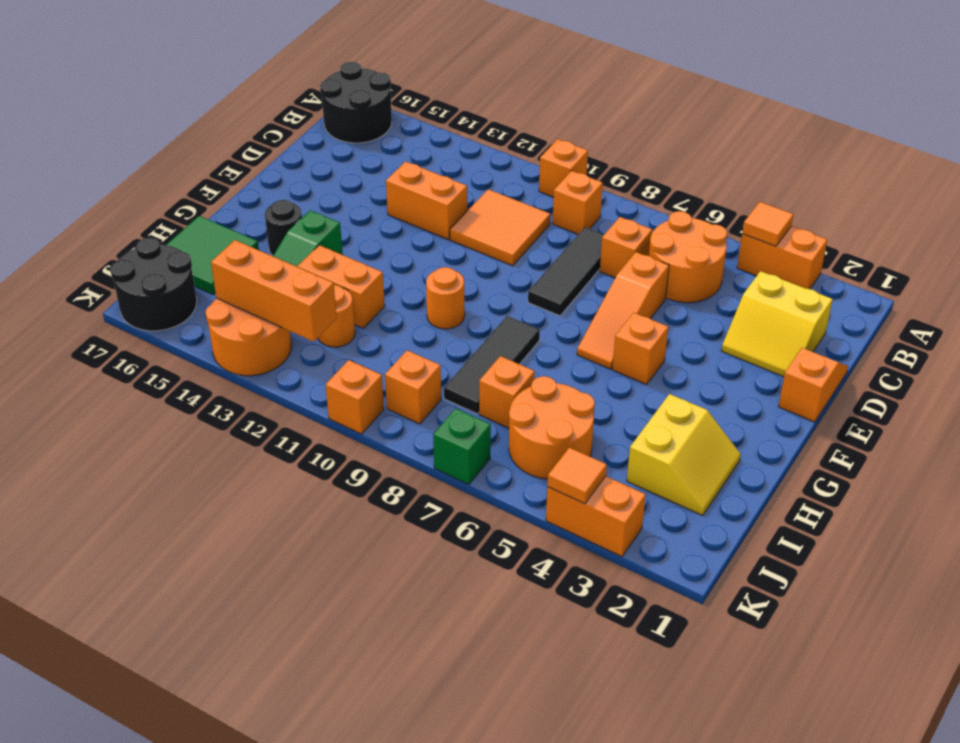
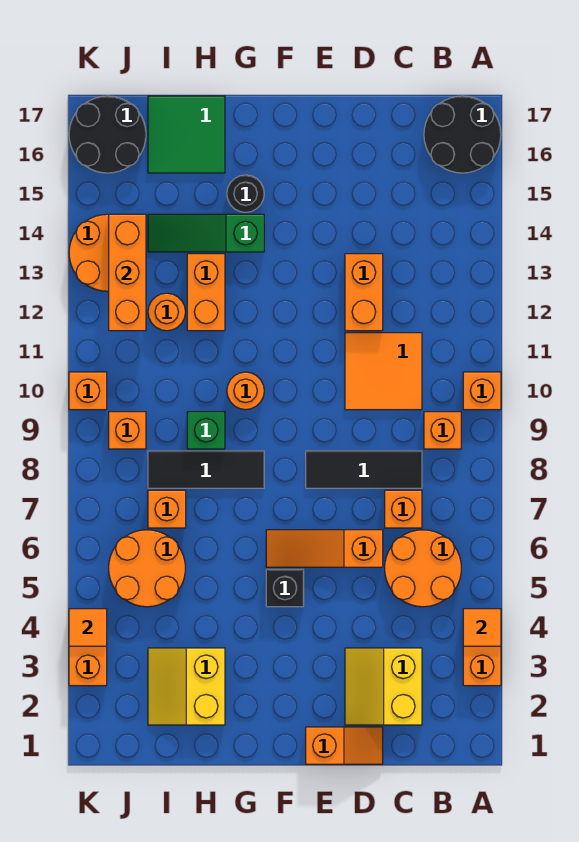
orange brick F5 level 1 -> black brick F5 level 1
yellow slope H2:I3 level 1 top 3 -> yellow slope H2:I3 level 1 top H
green brick K7 level 1 -> green brick H9 level 1

